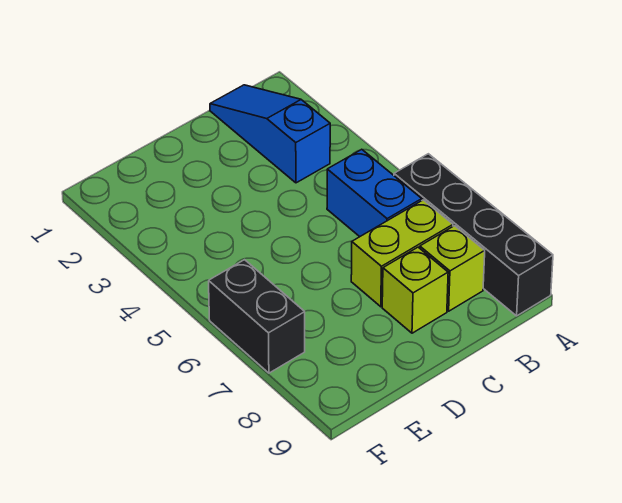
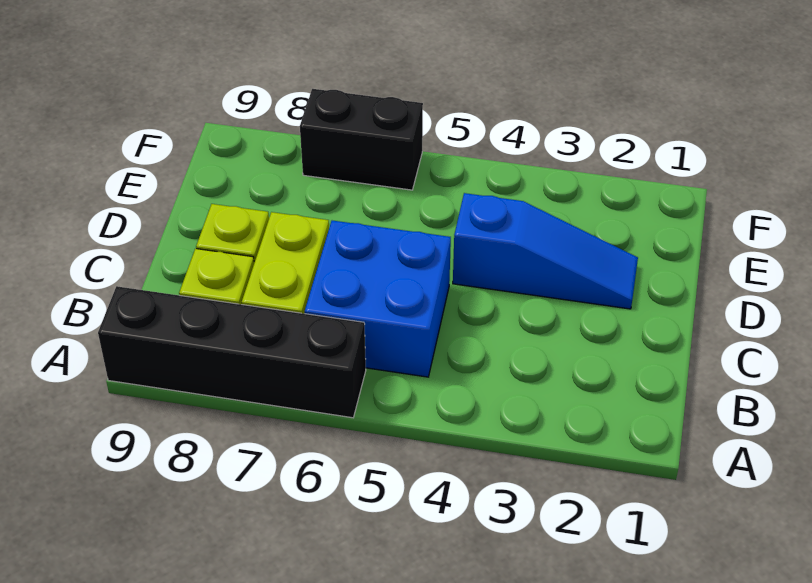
blue slope B1:B3 level 1 top 3 -> blue slope D2:D4 level 1 top 4
blue brick B5:B6 level 1 -> blue brick B5:C6 level 1

